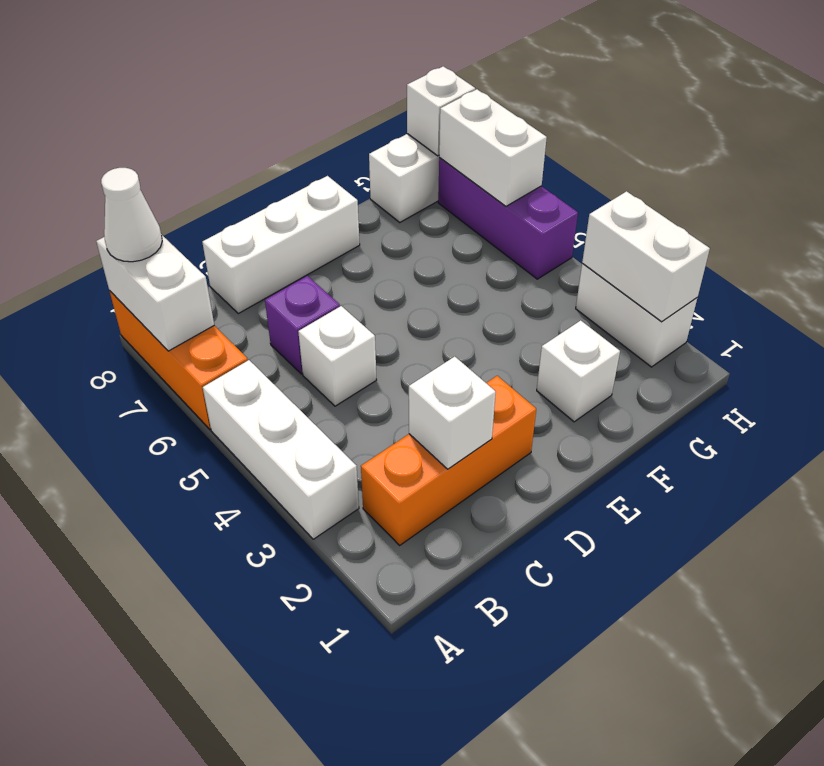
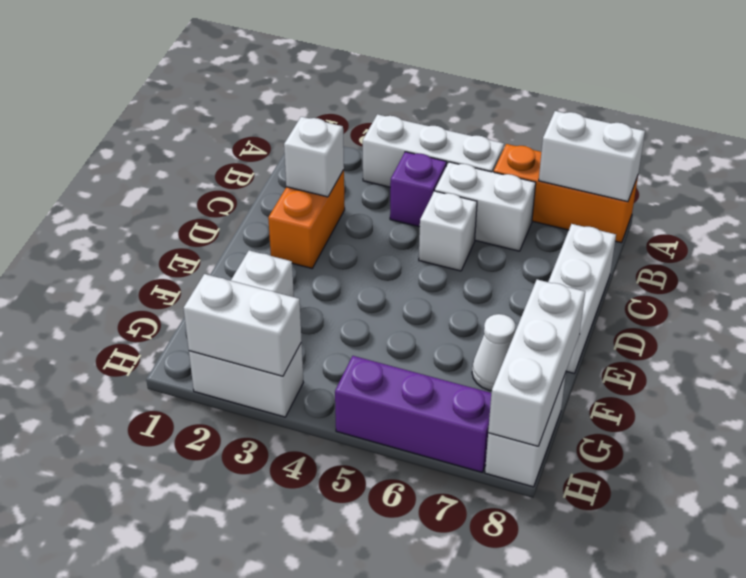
white cone A8 level 3 -> white cone F7 level 1
orange brick B2:D2 level 1 -> orange brick C2:D2 level 1
purple brick C6 level 1 -> purple brick B4 level 1
white brick H6:H7 level 2 -> white brick B5:B6 level 1
white brick H8 level 2 -> white brick F8:H8 level 2

